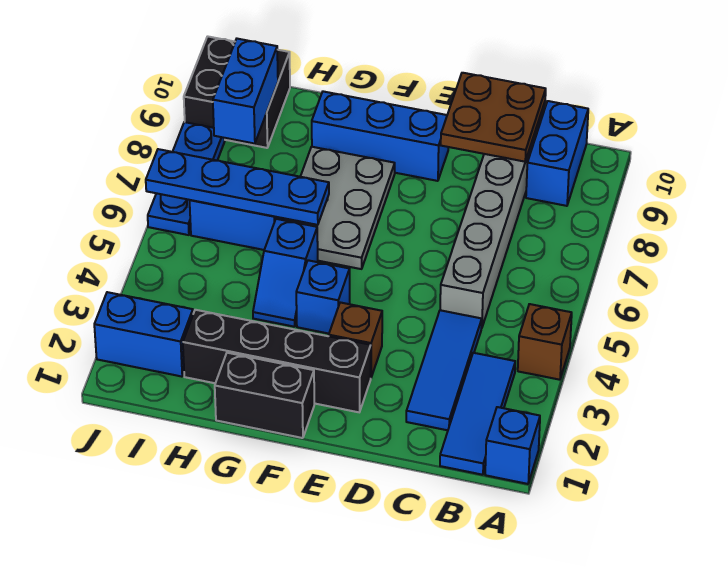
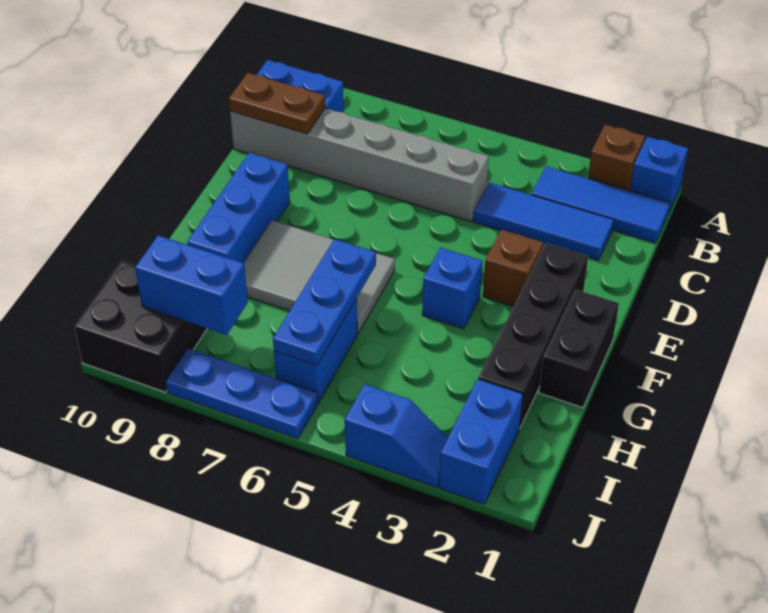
brown brick A4 level 1 -> brown brick A2 level 1
brown plate C9:D10 level 2 -> brown plate C9:C10 level 2
grey plate F6:G8 level 1 -> grey tile F6:G8 level 1
blue slope G4:G5 level 1 top 5 -> blue slope J3:J4 level 1 top 4
blue plate G6:J6 level 2 -> blue plate G6:I6 level 2

